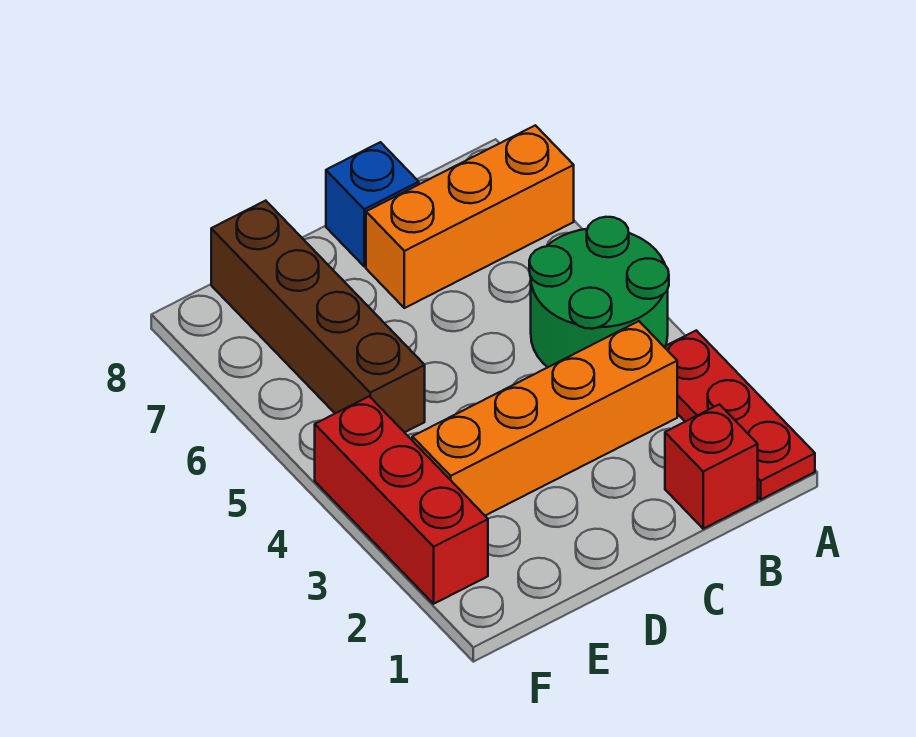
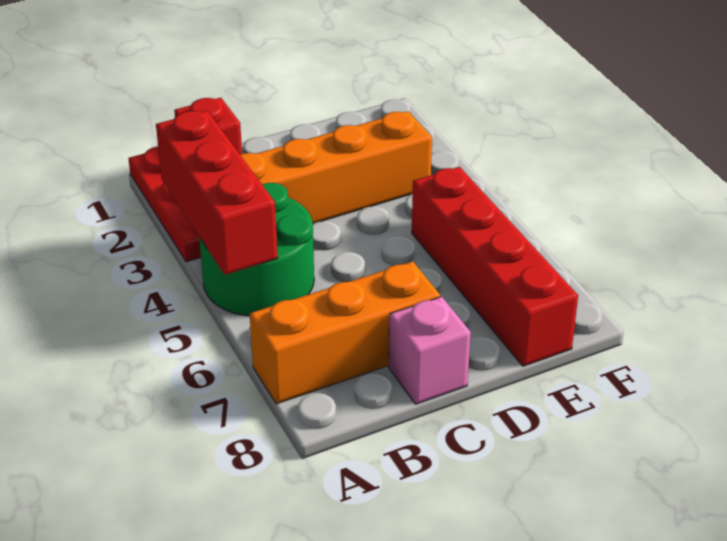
blue brick C8 level 1 -> pink brick C8 level 1
brown brick E5:E8 level 1 -> red brick E5:E8 level 1
red brick F2:F4 level 1 -> red brick A3:A5 level 2

